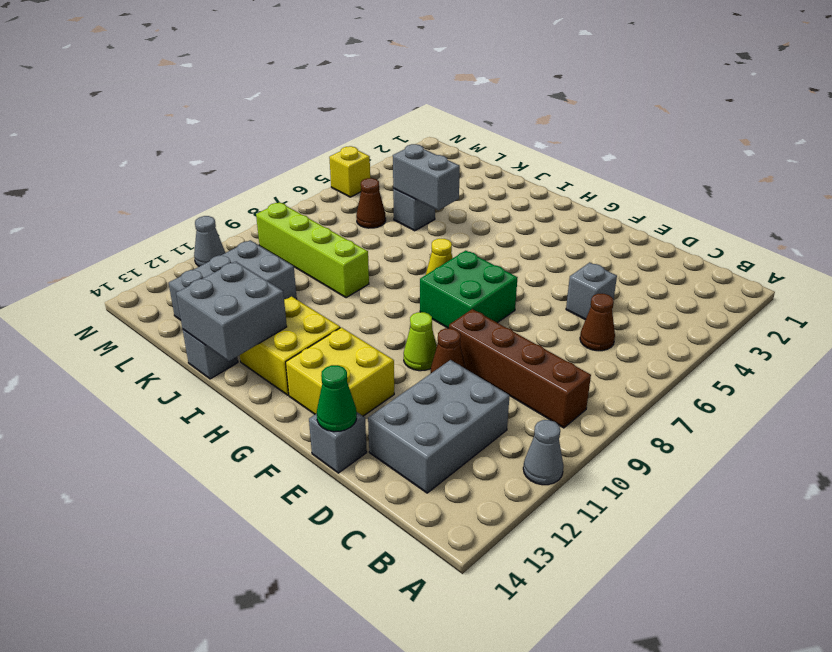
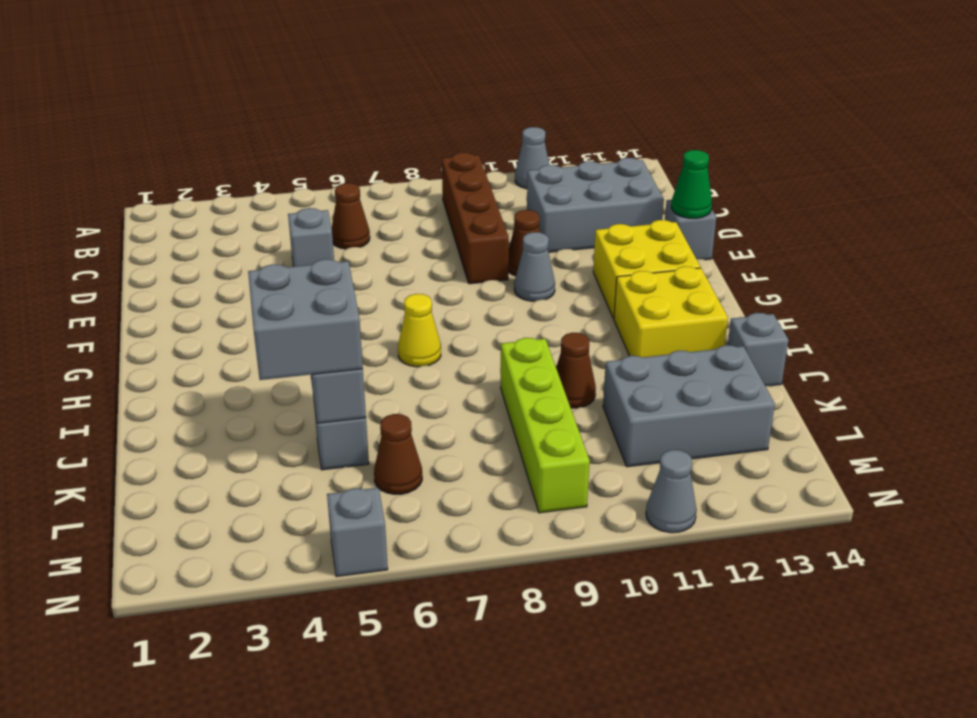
green brick F7:G8 level 1 -> none
lime cone F10 level 1 -> grey cone F10 level 1
grey brick I13:J14 level 2 -> grey brick J4:K5 level 3
none -> brown cone J10 level 1
yellow brick N5 level 1 -> grey brick N5 level 1

